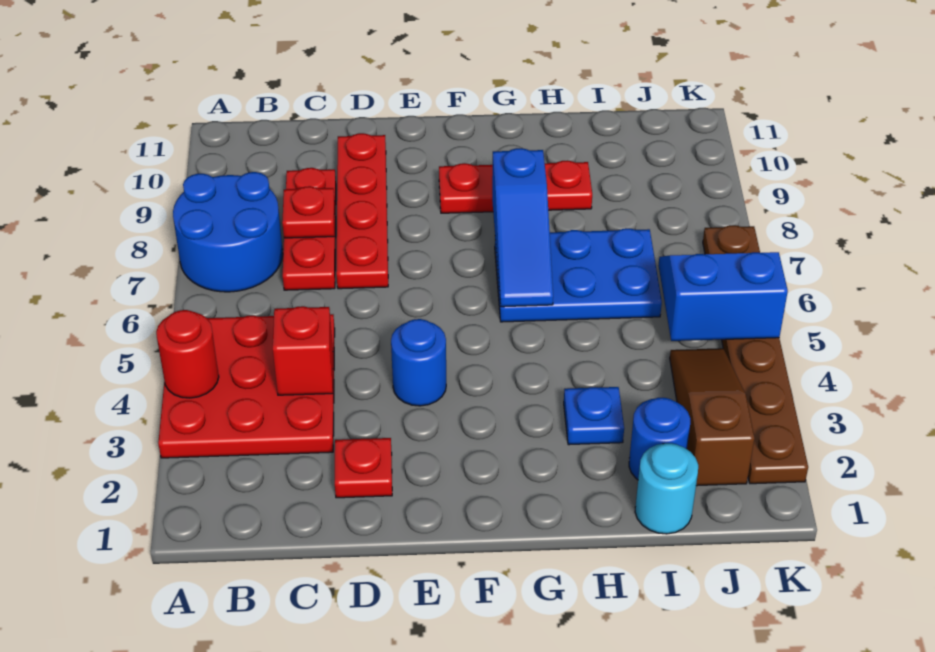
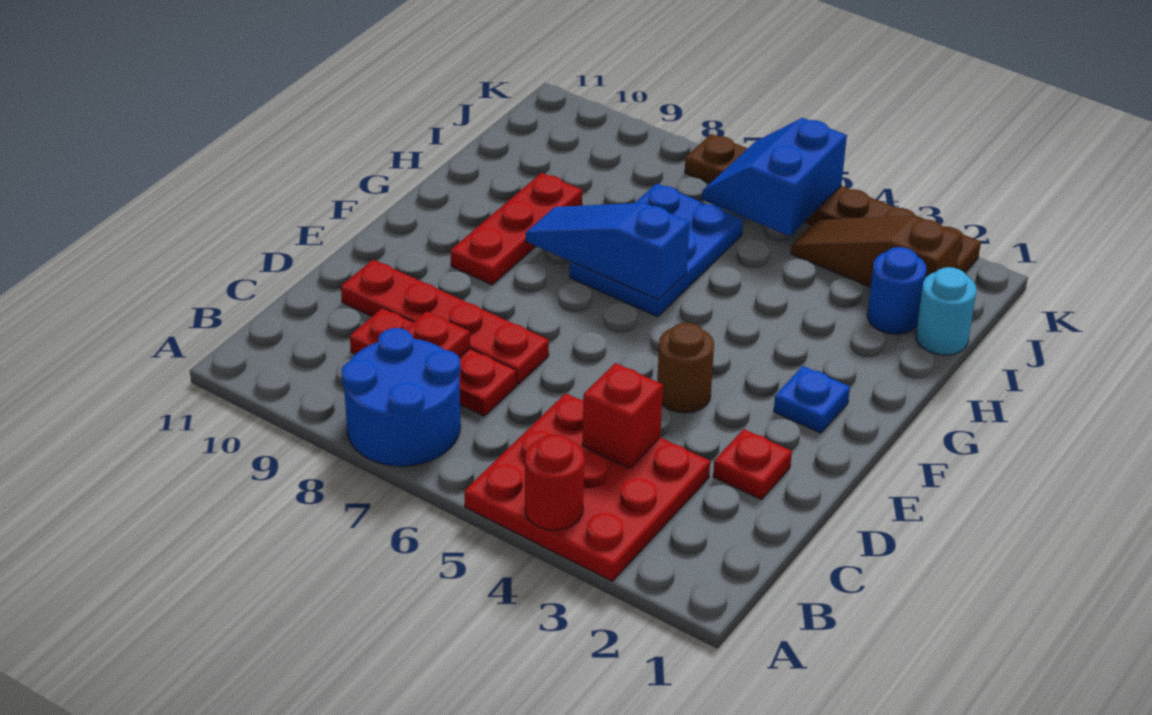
blue round brick E4 level 1 -> brown round brick E4 level 1
blue slope G6:G8 level 2 top 8 -> blue slope G6:G8 level 2 top 6
blue plate H3 level 1 -> blue plate F2 level 1

